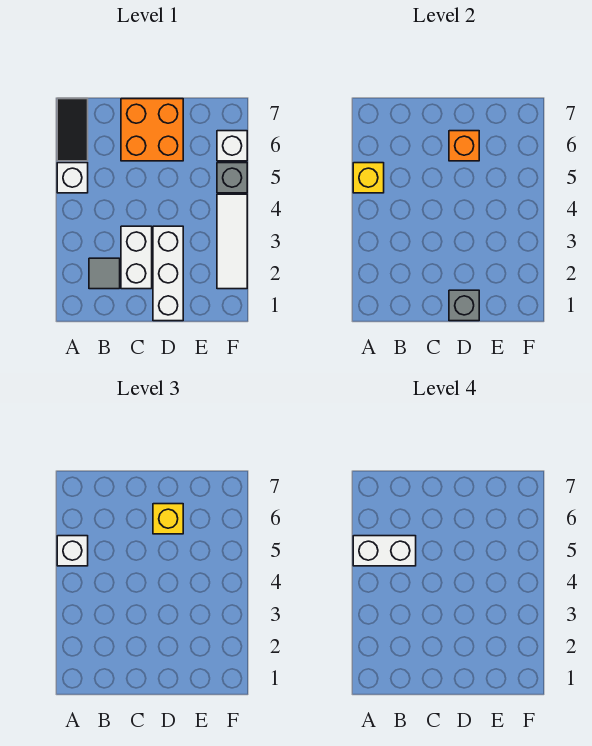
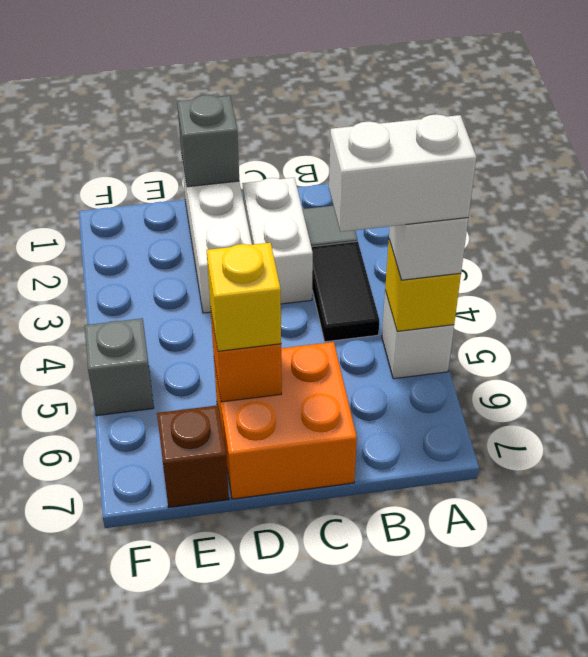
black tile A6:A7 level 1 -> black tile B3:B4 level 1
none -> brown brick E7 level 1
white tile F2:F4 level 1 -> none
white brick F6 level 1 -> none

